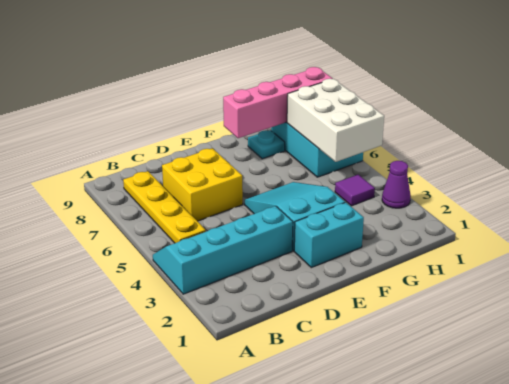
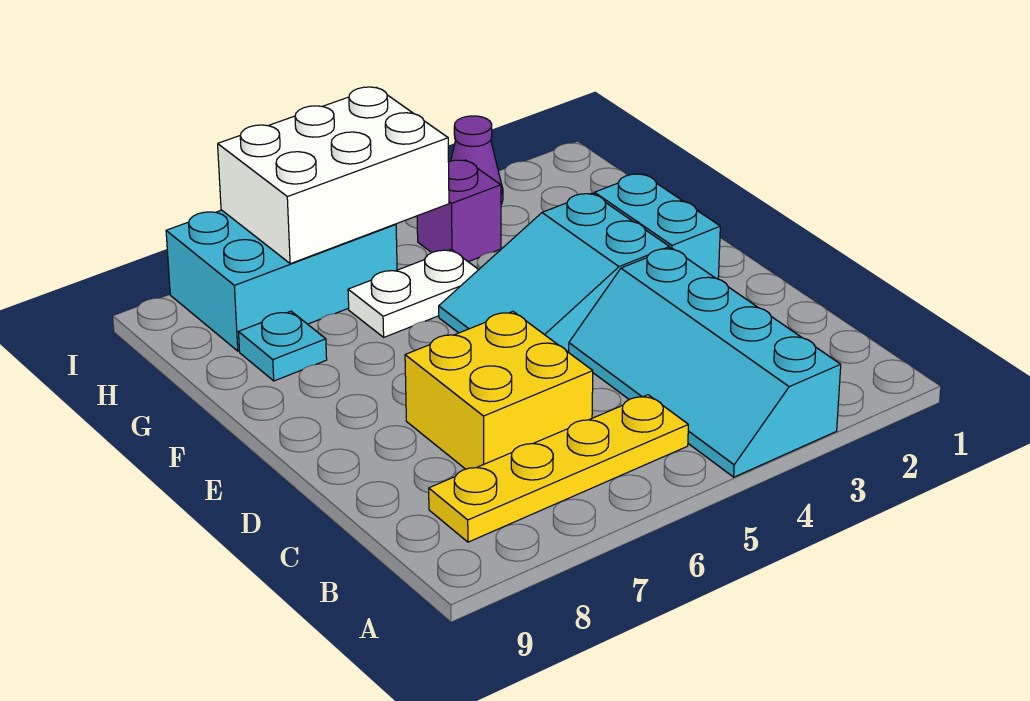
pink brick F8:I8 level 2 -> none
none -> white plate G5:G6 level 1
purple tile H4 level 1 -> purple brick H4 level 1

